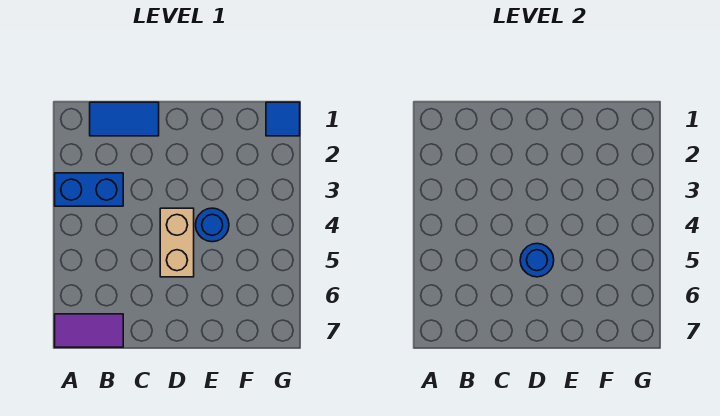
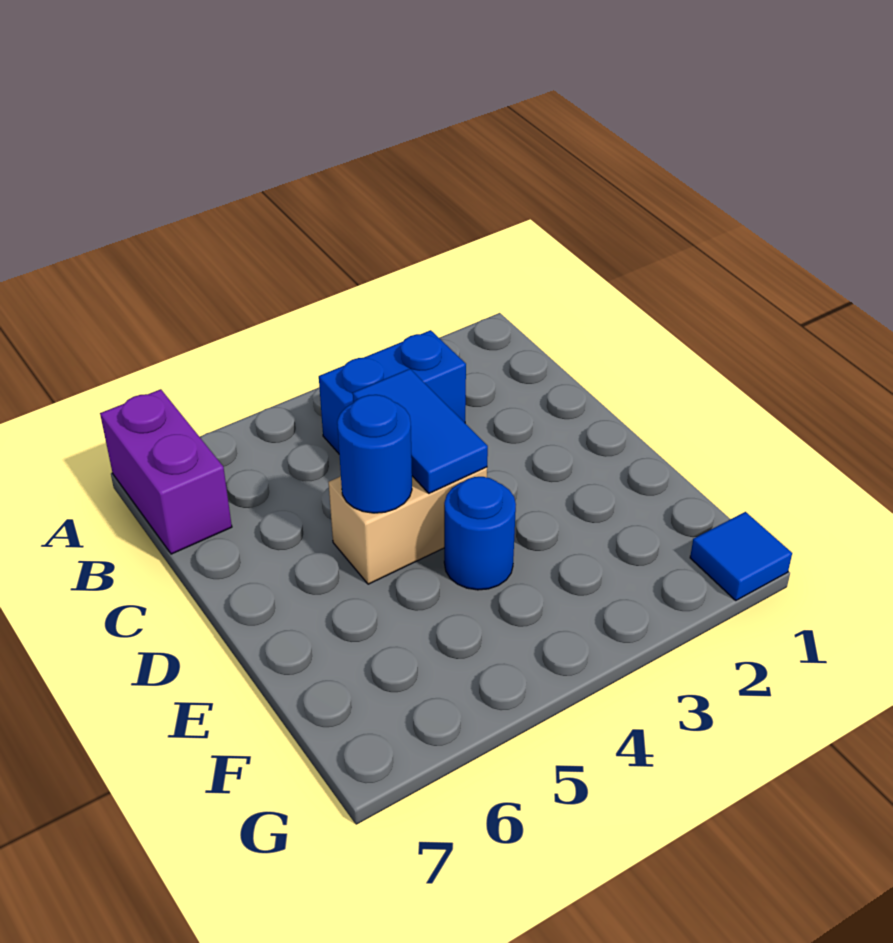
blue brick A3:B3 level 1 -> blue brick B3:B4 level 1
purple tile A7:B7 level 1 -> purple brick A7:B7 level 1
blue tile B1:C1 level 1 -> blue tile C4:D4 level 2

